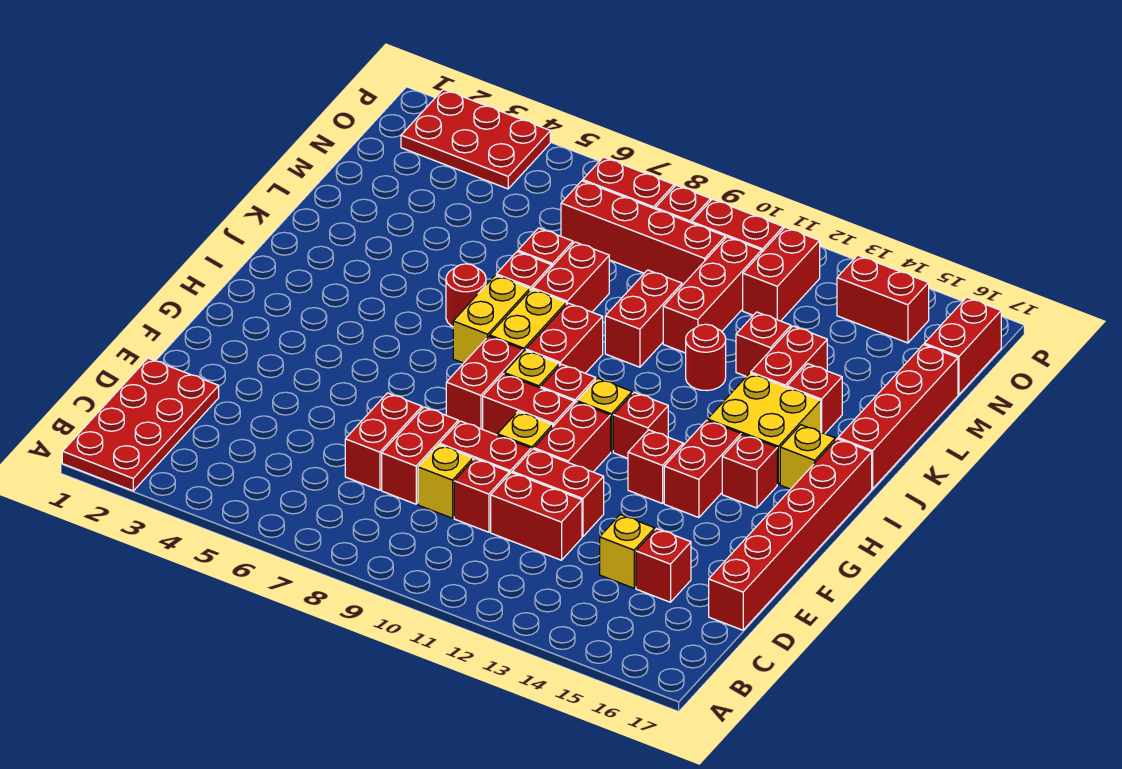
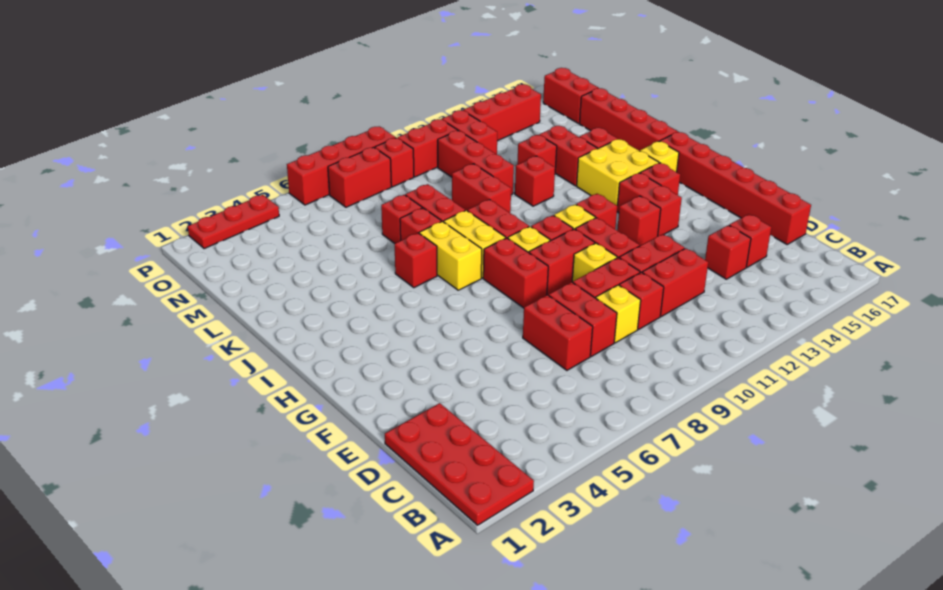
yellow brick D14 level 1 -> red brick D14 level 1
red round brick J6 level 1 -> red brick J6 level 1
red round brick K12 level 1 -> red brick K12 level 1
red brick N7:N10 level 1 -> red brick P6:P9 level 1
red plate O2:P4 level 1 -> red plate P2:P4 level 1
red brick O14:O15 level 1 -> red brick O13:O15 level 1

